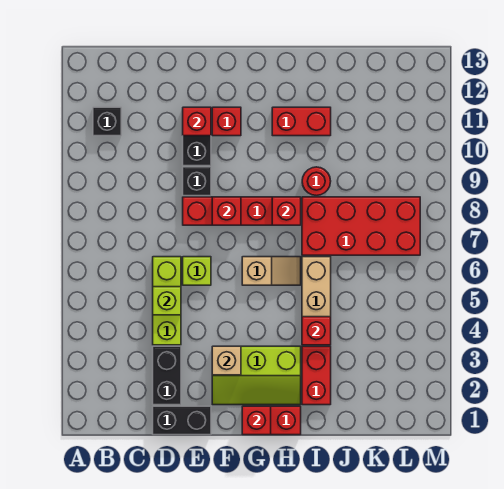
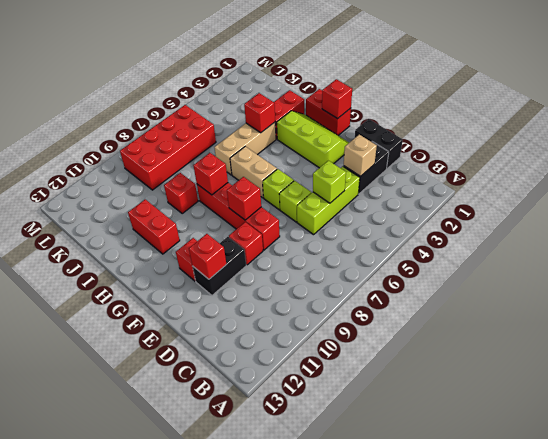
black brick B11 level 1 -> none
black brick E9 level 1 -> red brick E9 level 1
tan brick F3 level 2 -> tan brick D3 level 2
none -> lime brick F6 level 1
tan slope G6:H6 level 1 top G -> tan brick G6:H6 level 1
red brick I7:L8 level 1 -> red brick K6:L9 level 1
red round brick I9 level 1 -> red brick I9 level 1

